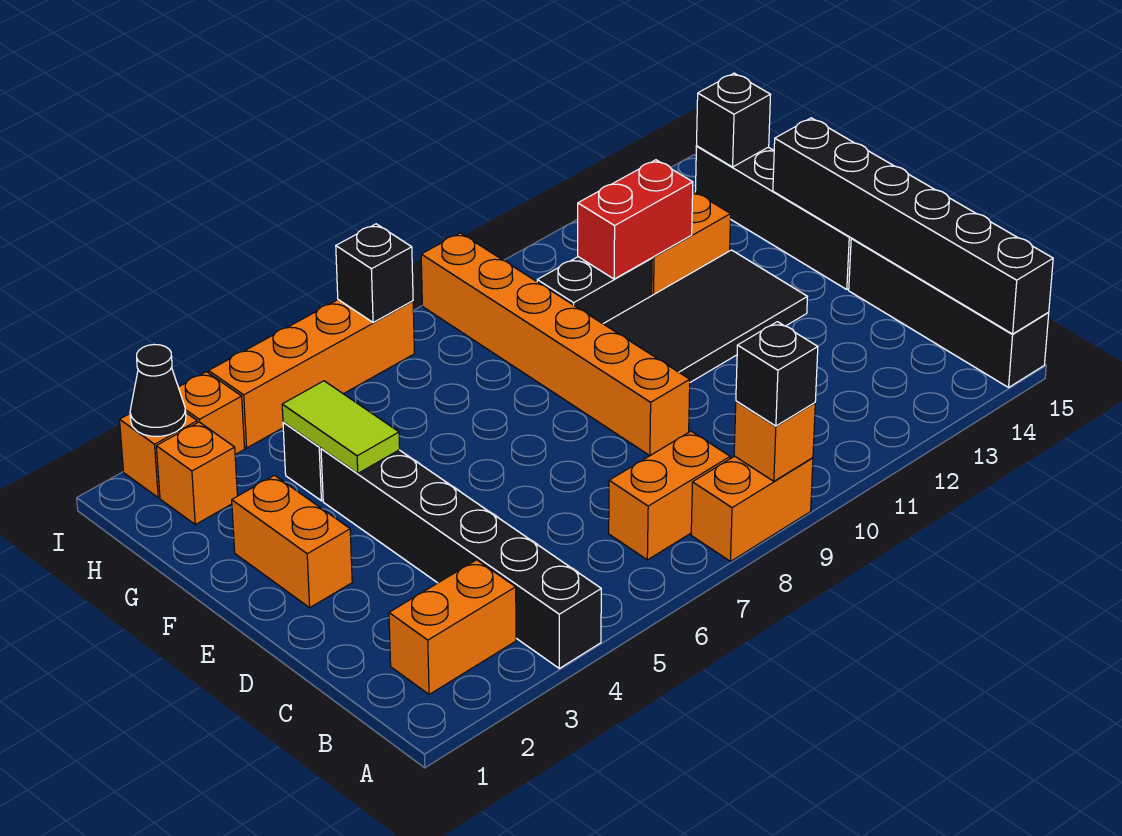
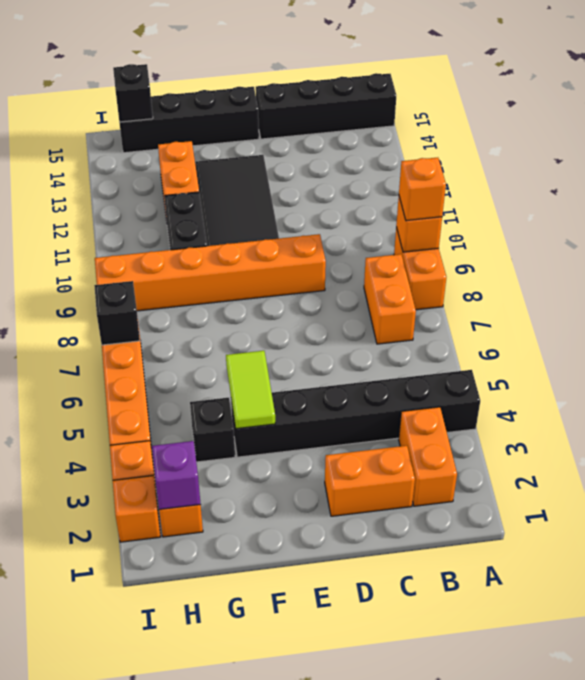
black brick A9 level 3 -> orange brick A9 level 3
black brick A15:F15 level 2 -> none
orange brick E2:F2 level 1 -> orange brick C2:D2 level 1
lime tile F4:G4 level 2 -> lime tile F4:F5 level 2
red brick G11:G12 level 2 -> none
none -> purple brick H2 level 2
black cone I2 level 2 -> none

